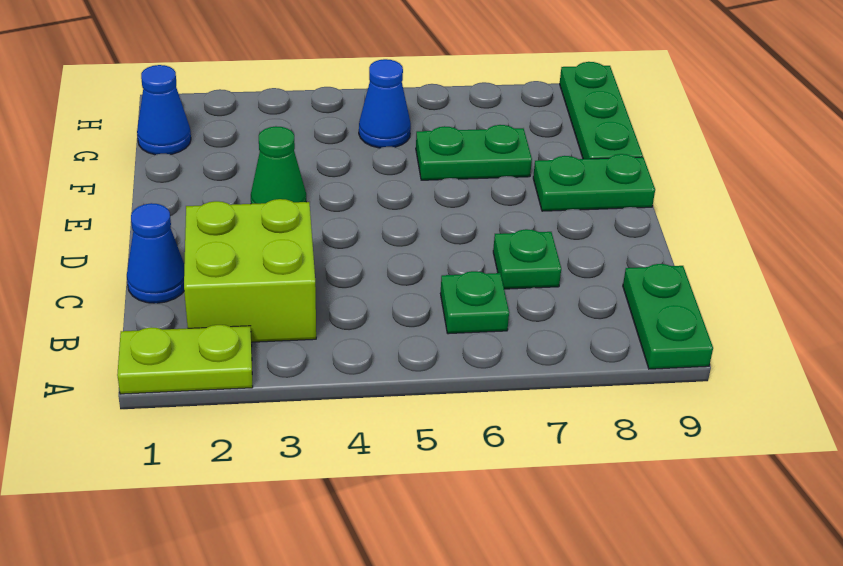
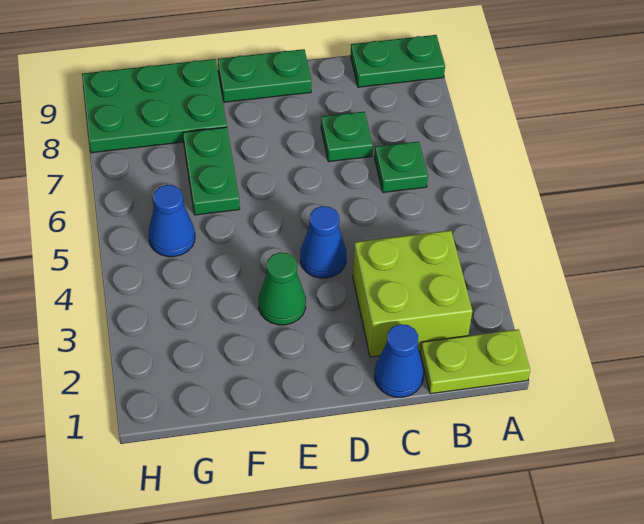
lime plate A1:A2 level 1 -> lime plate A1:B1 level 1
green plate E8:E9 level 1 -> green plate D9:E9 level 1
green plate F9:H9 level 1 -> green plate F8:H9 level 1
blue cone G1 level 1 -> blue cone D4 level 1

